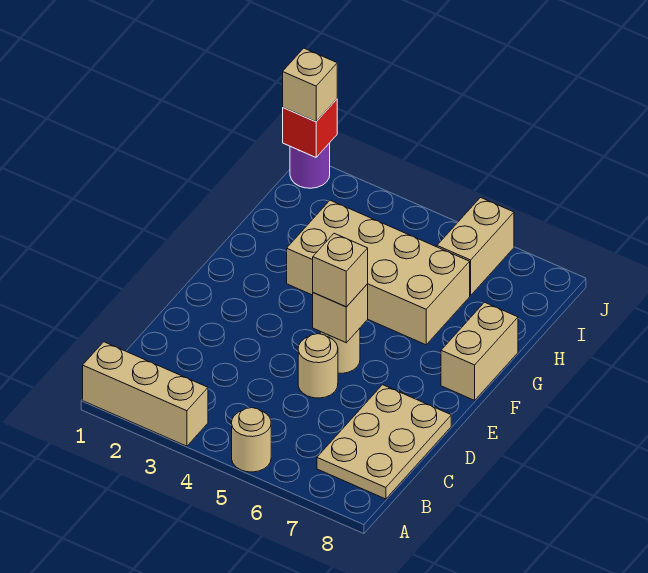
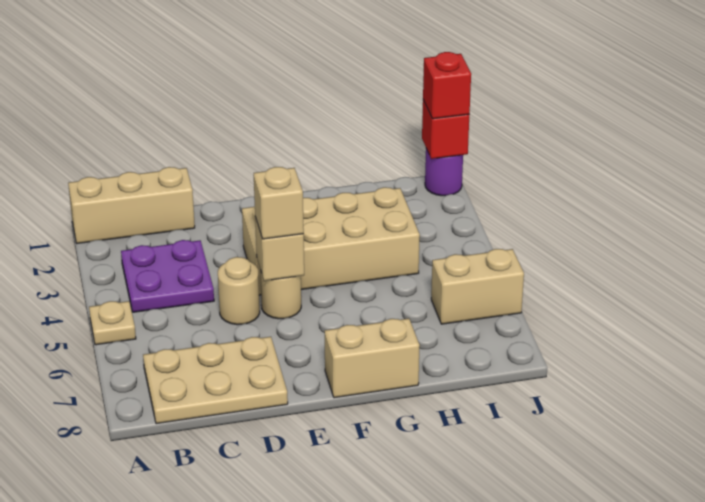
tan brick A1:A3 level 1 -> tan brick A1:C1 level 1
tan round brick A5 level 1 -> tan plate A5 level 1
none -> purple plate B3:C4 level 1
tan brick G3:H6 level 1 -> tan brick E3:H4 level 1
tan brick J1 level 3 -> red brick J1 level 3

